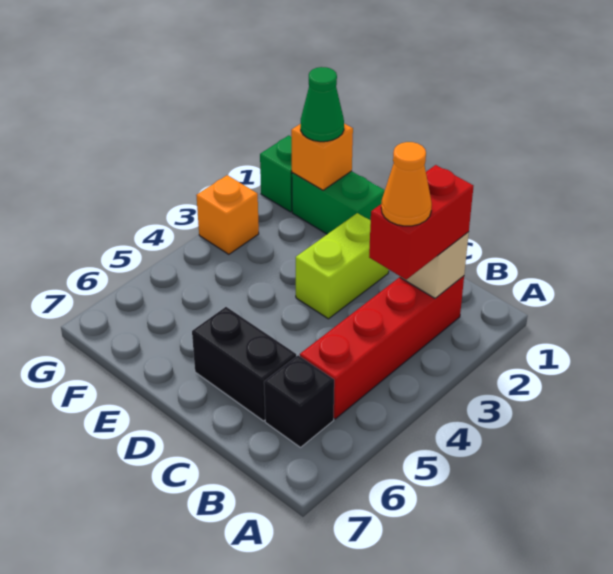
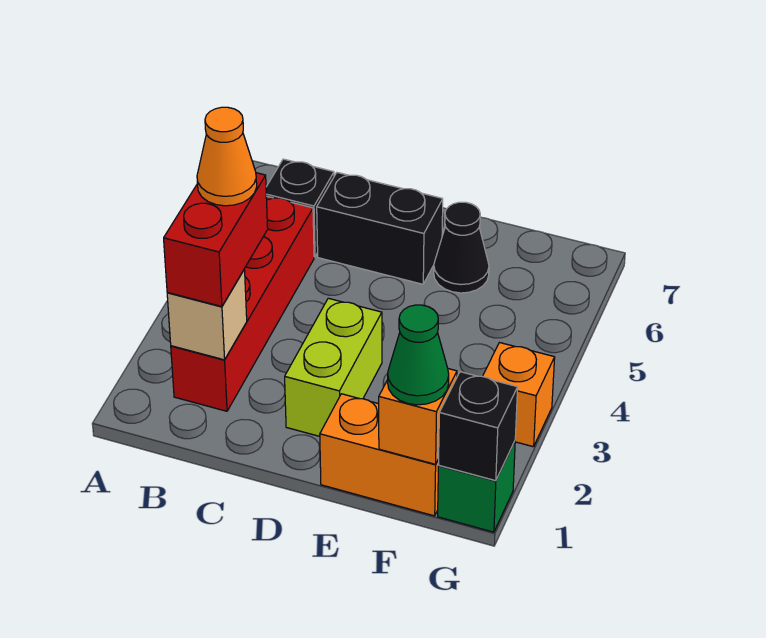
green brick E1:F1 level 1 -> orange brick E1:F1 level 1
none -> black cone E6 level 1
none -> black brick G1 level 2

